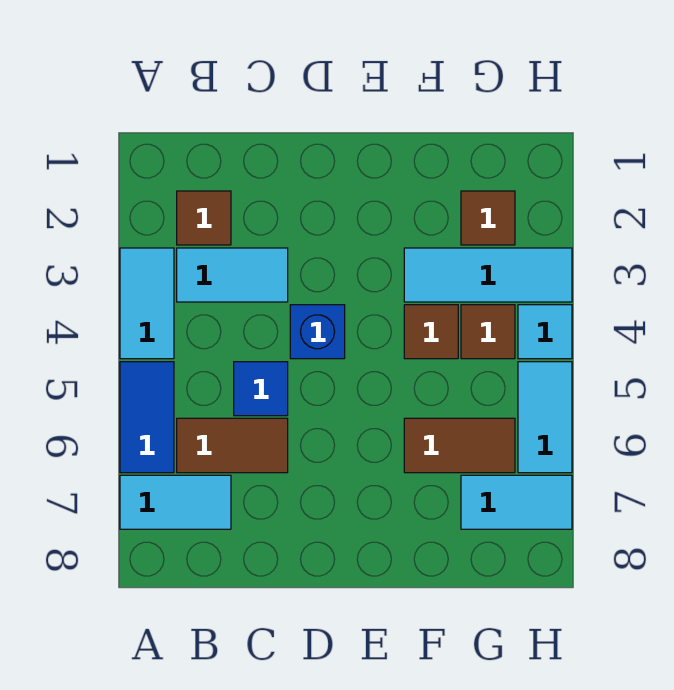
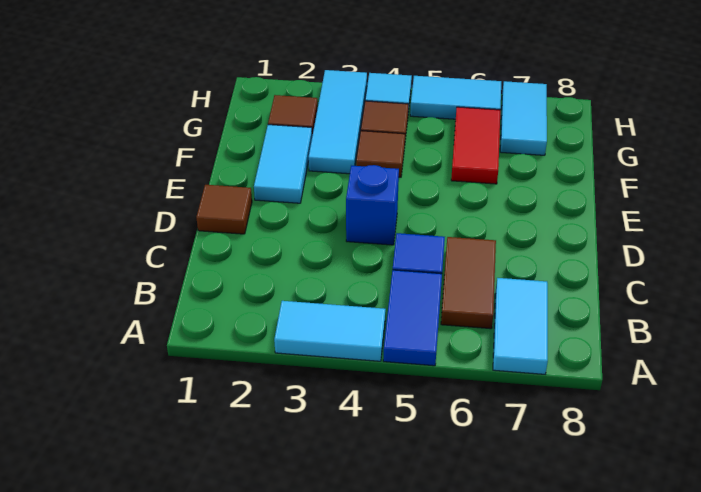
blue tile A5:A6 level 1 -> blue tile A5:B5 level 1
brown tile B2 level 1 -> brown tile D1 level 1
cyan tile B3:C3 level 1 -> cyan tile E2:F2 level 1
brown tile F6:G6 level 1 -> red tile F6:G6 level 1

